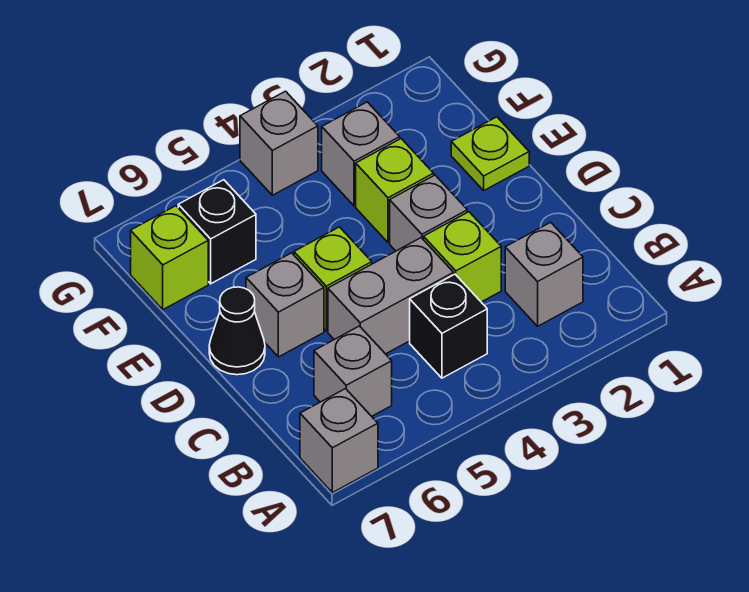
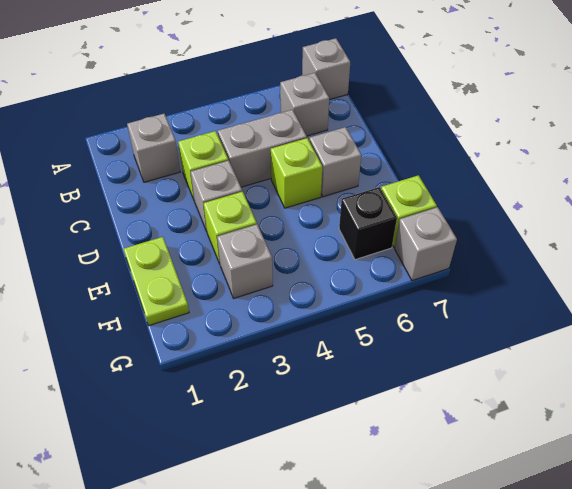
black brick B4 level 1 -> none
black cone D7 level 1 -> none
lime plate E1 level 1 -> lime plate E1:F1 level 1
grey brick G4 level 1 -> grey brick G7 level 1

